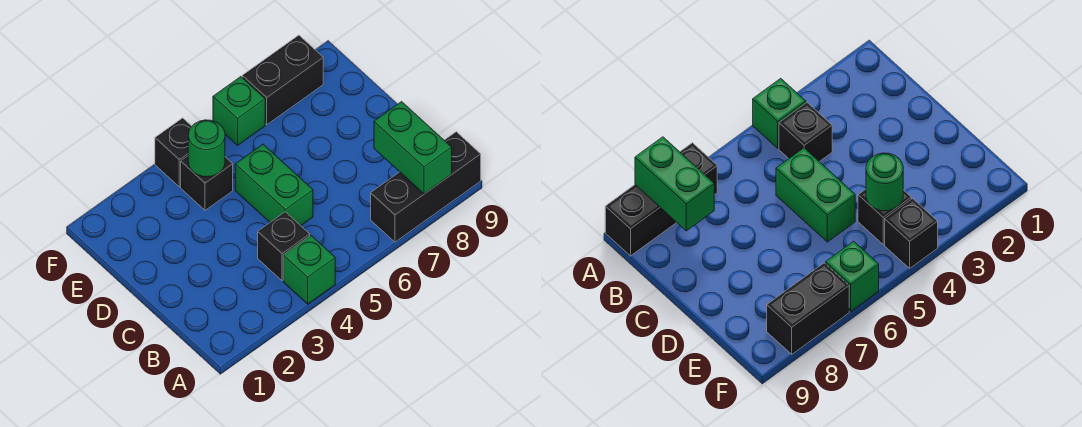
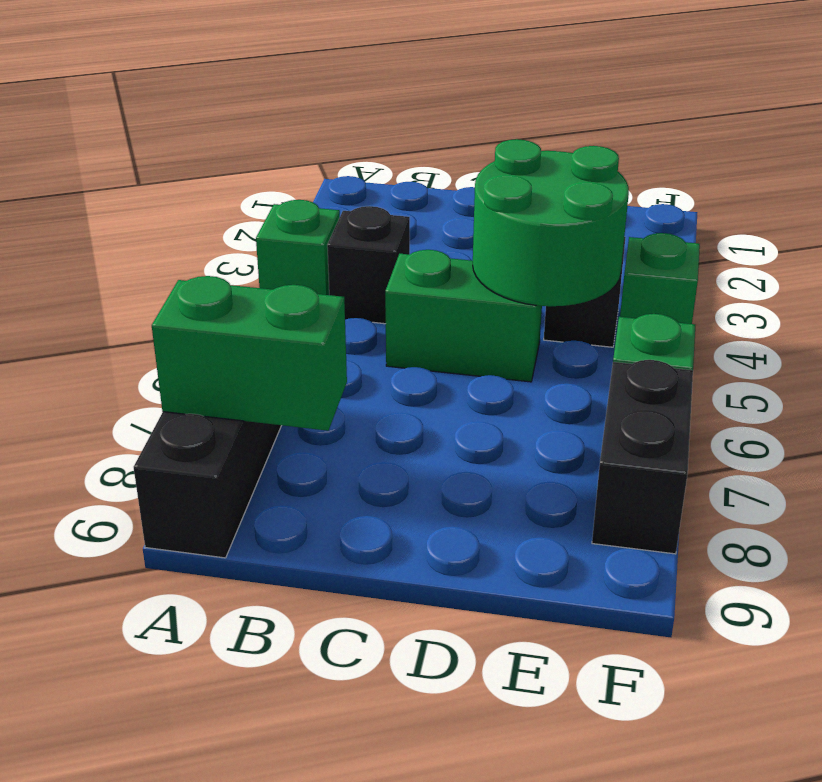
green round brick E4 level 2 -> green round brick D4:E5 level 2
black brick F4 level 1 -> green brick F4 level 1

